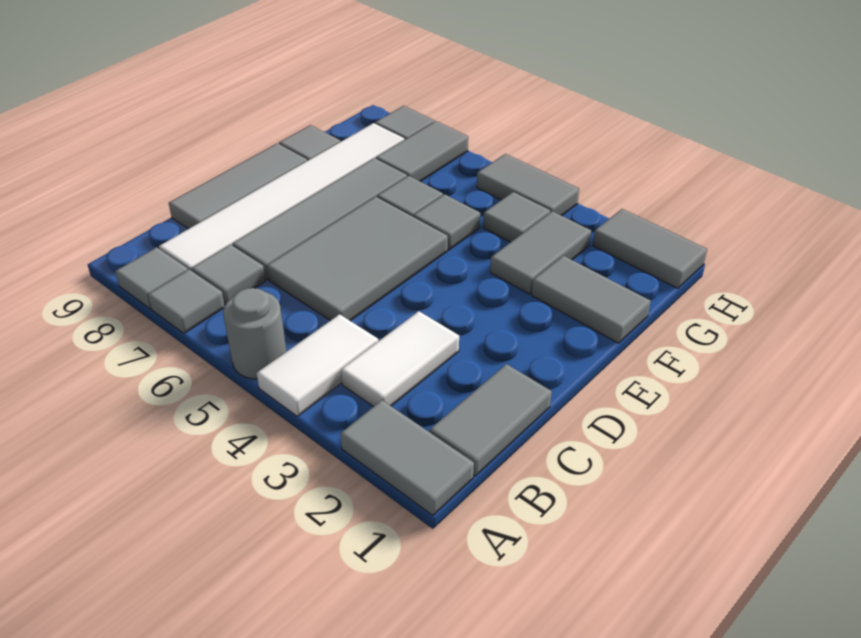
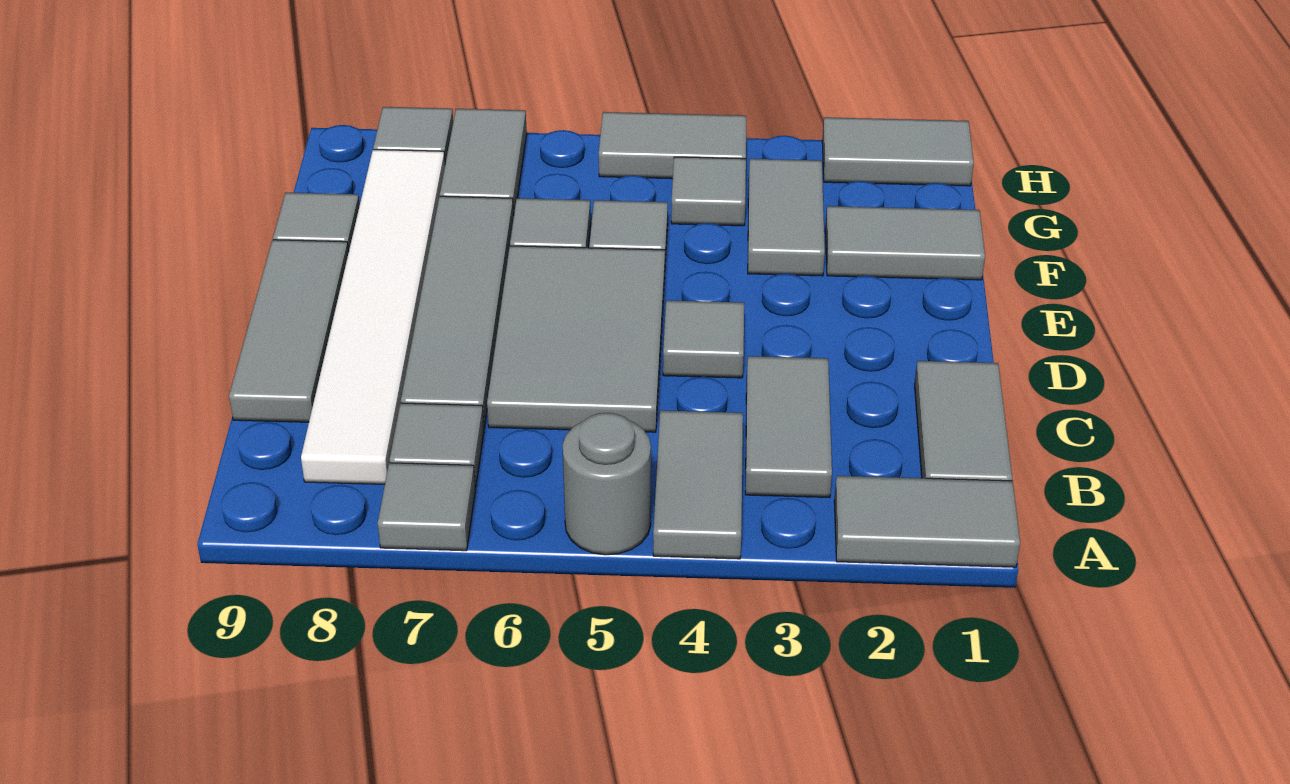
white tile A4:B4 level 1 -> grey tile A4:B4 level 1
grey tile A8 level 1 -> grey tile D4 level 1
white tile B3:C3 level 1 -> grey tile B3:C3 level 1

